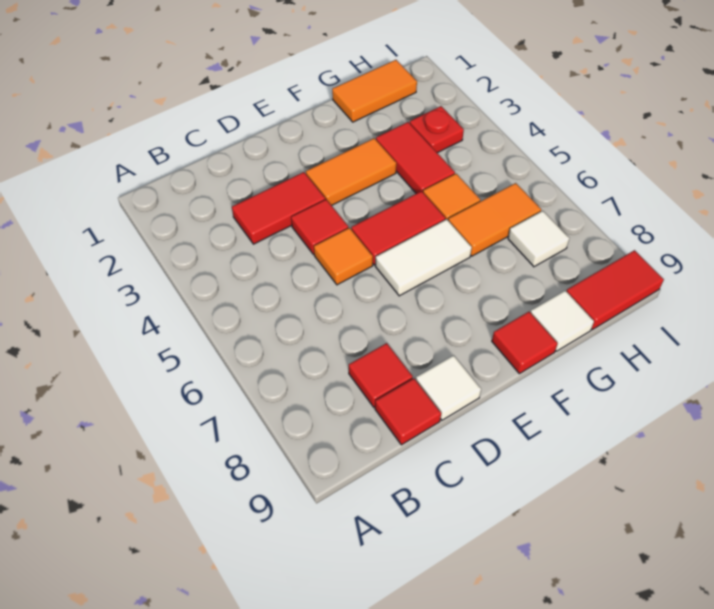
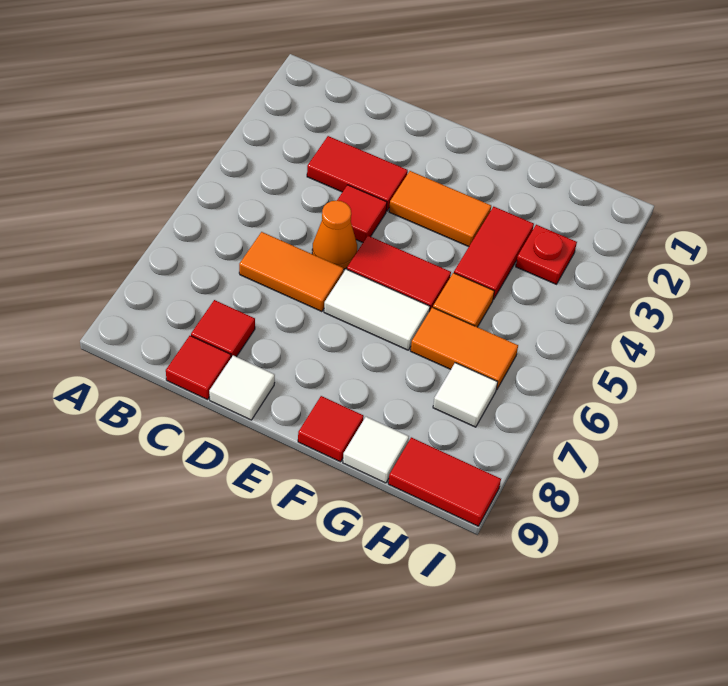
orange tile D5 level 1 -> orange cone D5 level 1
orange tile G1:H1 level 1 -> orange tile C6:D6 level 1

